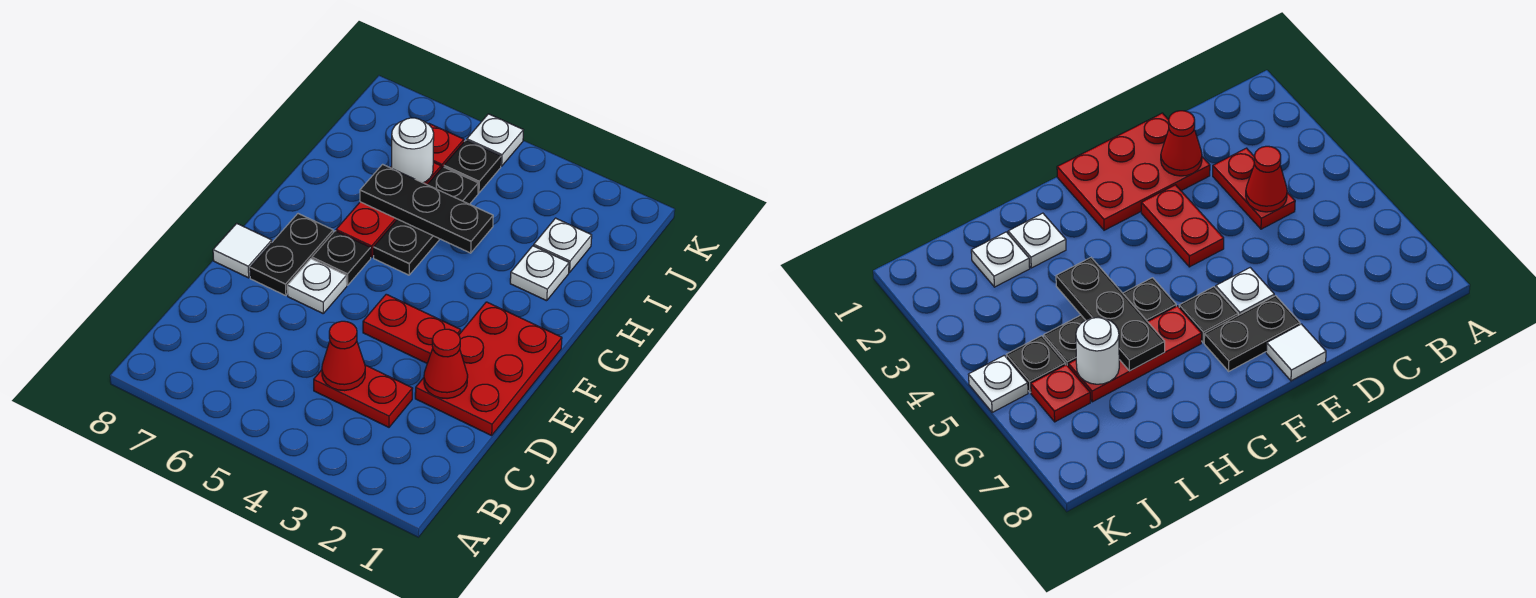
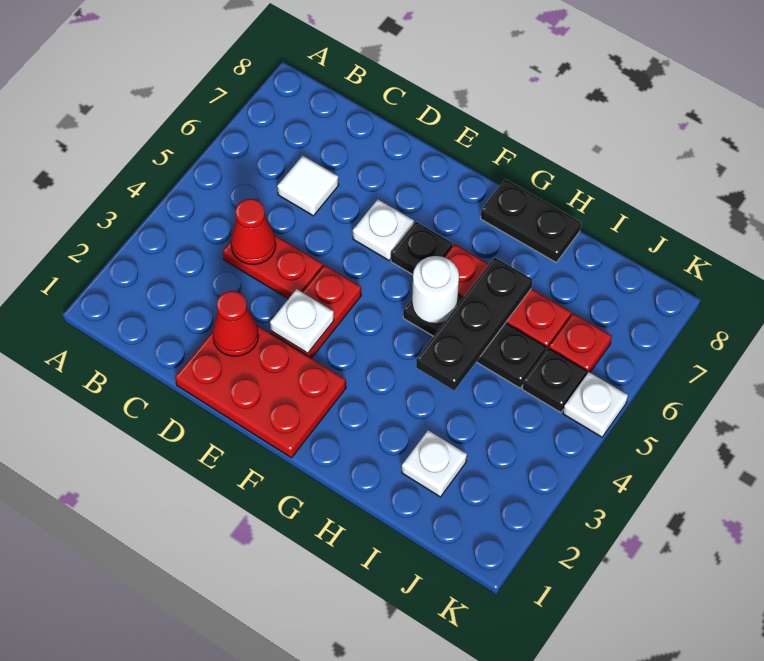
red plate C3:C4 level 1 -> red plate C4:D4 level 1
black plate E7:F7 level 1 -> black plate G8:H8 level 1
white tile E8 level 1 -> white tile C6 level 1
white plate H2 level 1 -> white plate E3 level 2
white round brick I6 level 2 -> white round brick G5 level 2

